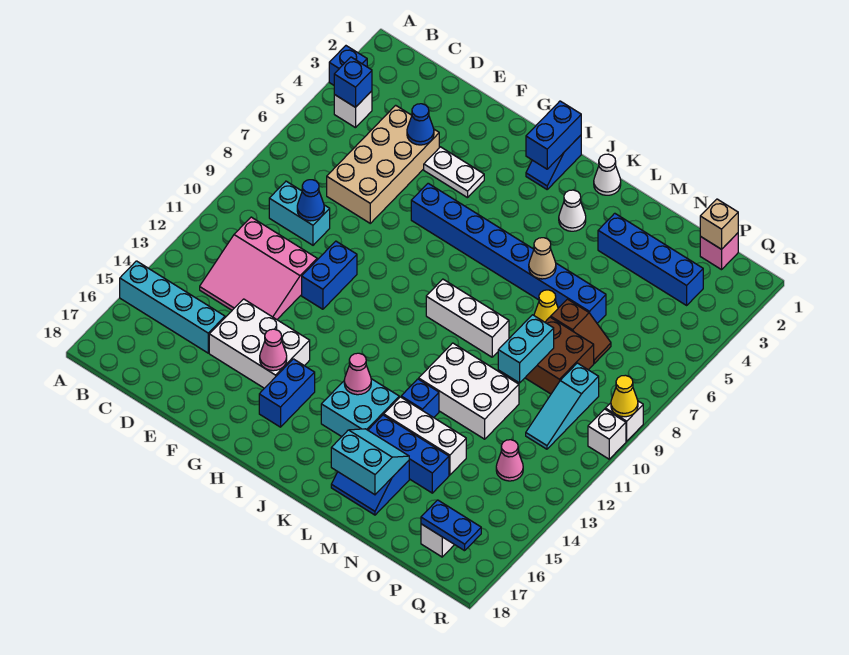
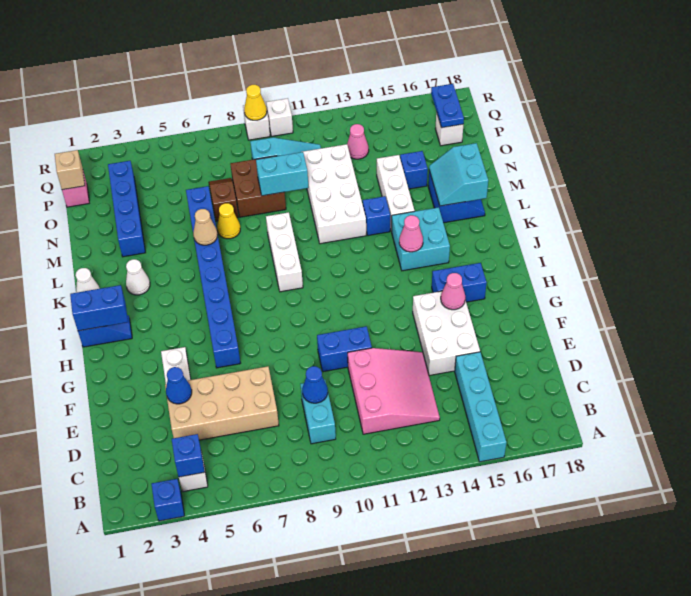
white brick L11:N12 level 1 -> white brick L11:O12 level 1
blue brick L15:N15 level 1 -> blue brick N15 level 1

